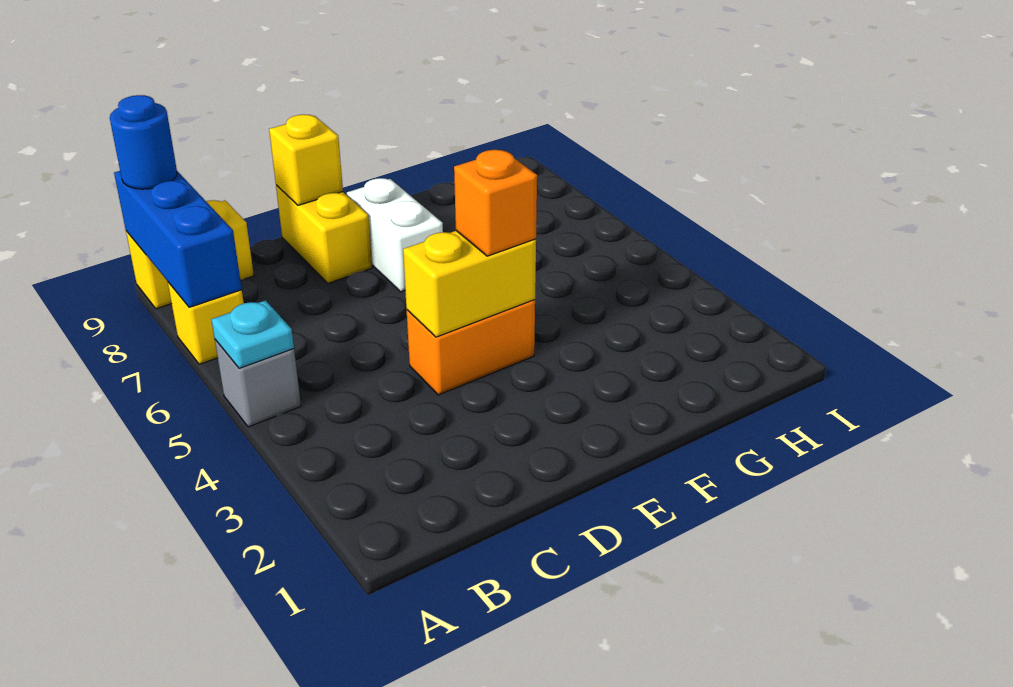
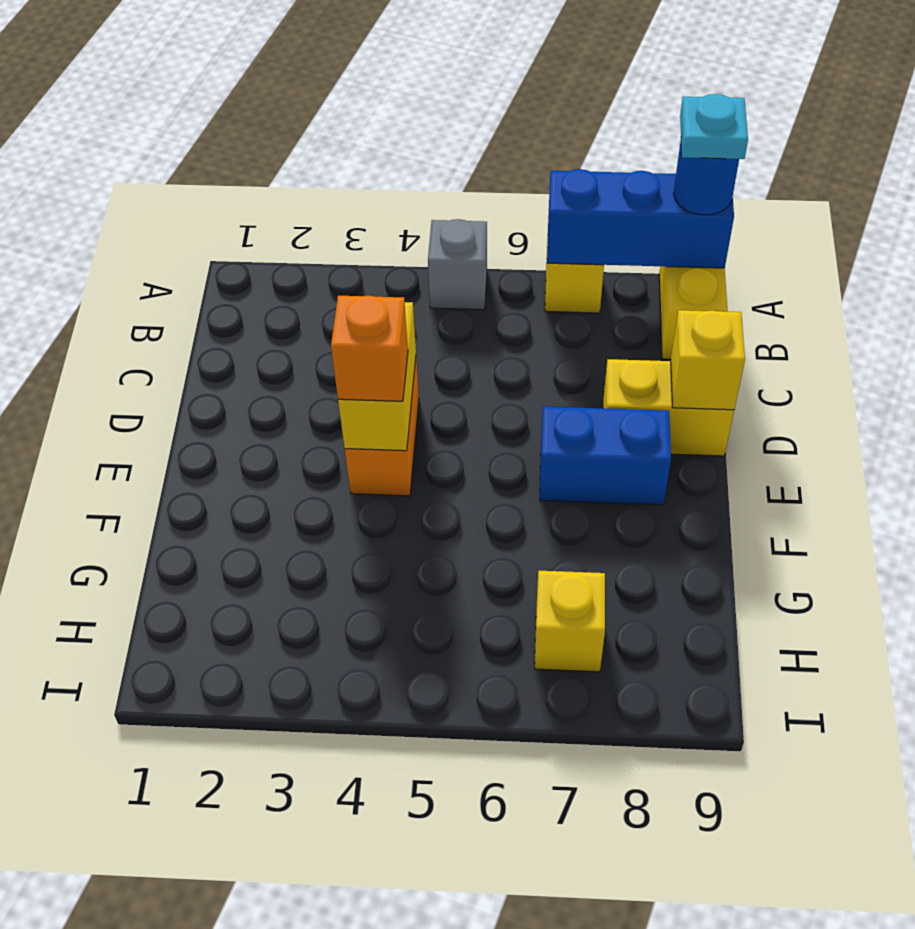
cyan plate A5 level 2 -> cyan plate A9 level 4
white brick E7:E8 level 1 -> blue brick E7:E8 level 1
none -> yellow brick H7 level 1

